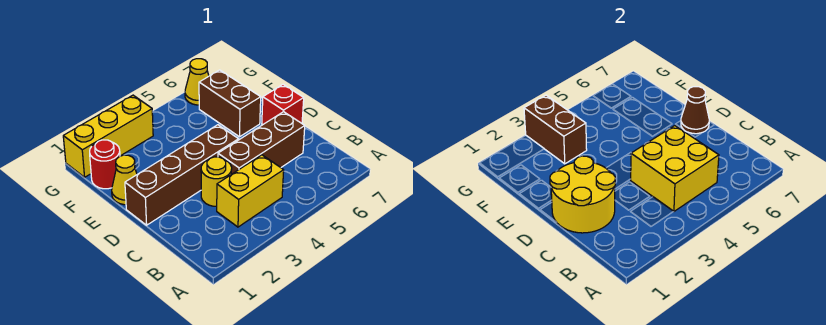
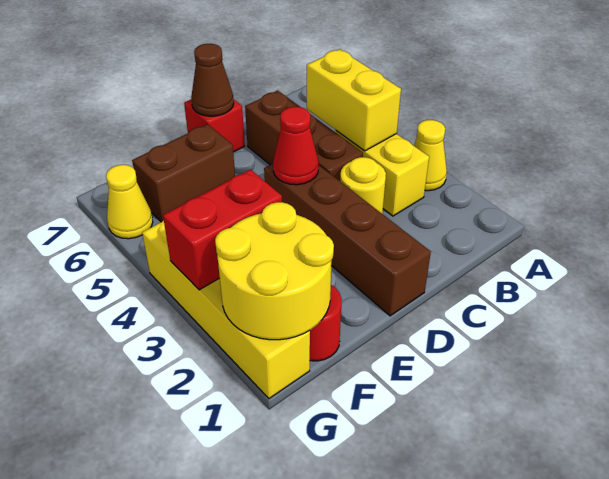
yellow brick B4:C5 level 2 -> yellow brick B4:B5 level 2
yellow round brick C1:D2 level 2 -> yellow round brick F1:G2 level 2
none -> red cone D4 level 2
yellow cone E1 level 1 -> yellow cone A3 level 1
brown brick F3:G3 level 2 -> red brick F3:G3 level 2
yellow brick G1:G3 level 1 -> yellow brick G1:G4 level 1

